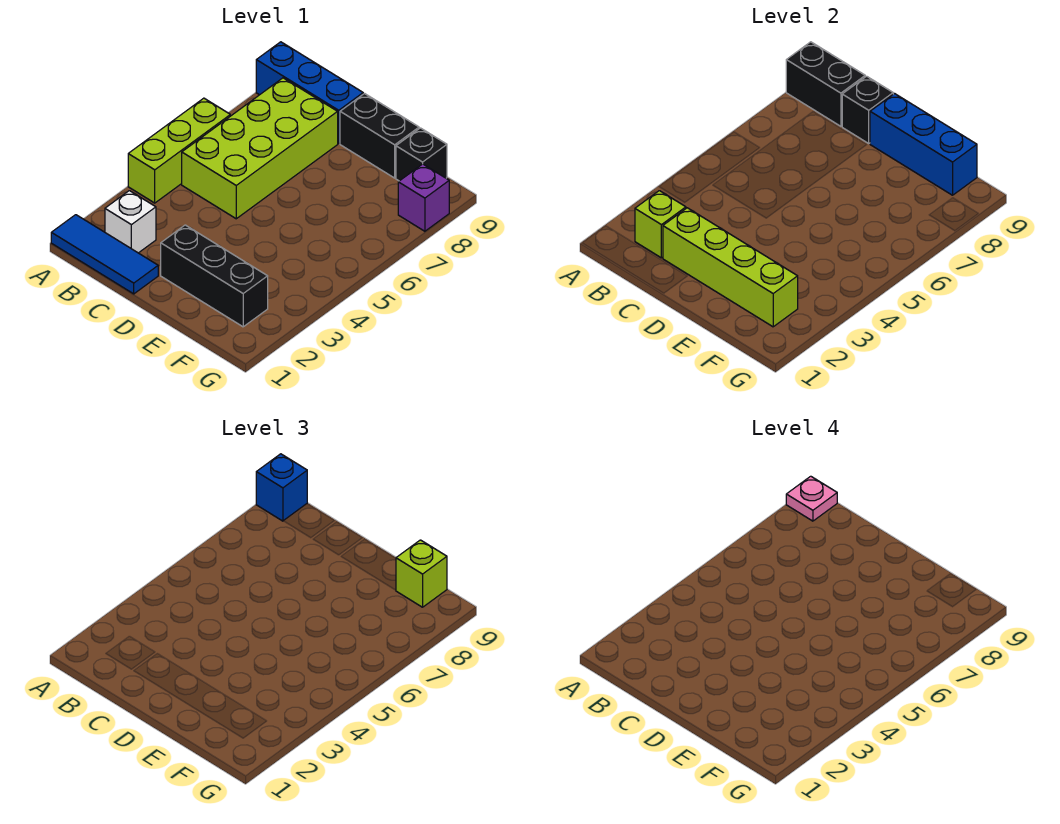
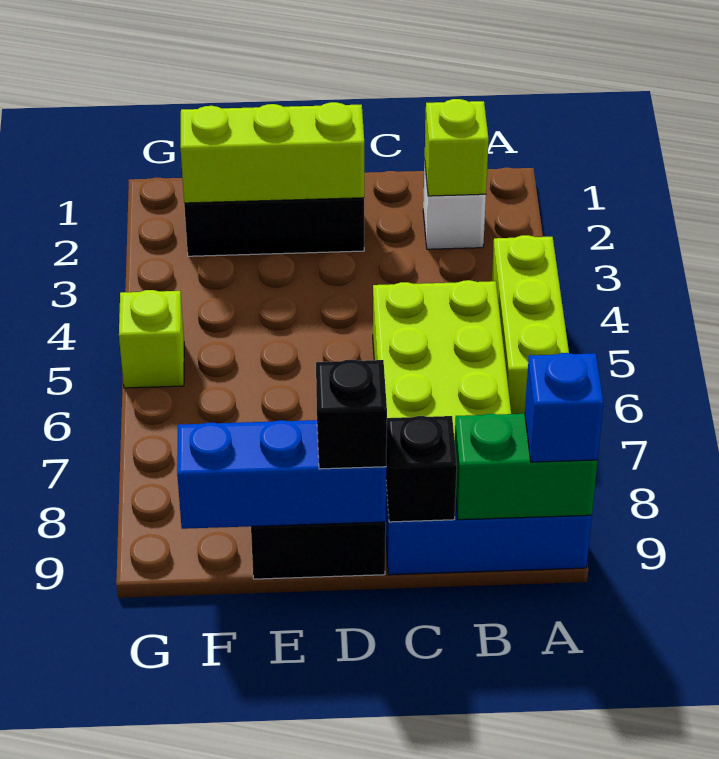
blue tile A1:C1 level 1 -> none
black brick A9:B9 level 2 -> green brick A9:B9 level 2
pink plate A9 level 4 -> none
lime brick C2:F2 level 2 -> lime brick D2:F2 level 2
black brick F9 level 1 -> black brick D9 level 3
lime brick F9 level 3 -> lime brick G5 level 1
purple brick G8 level 1 -> none

